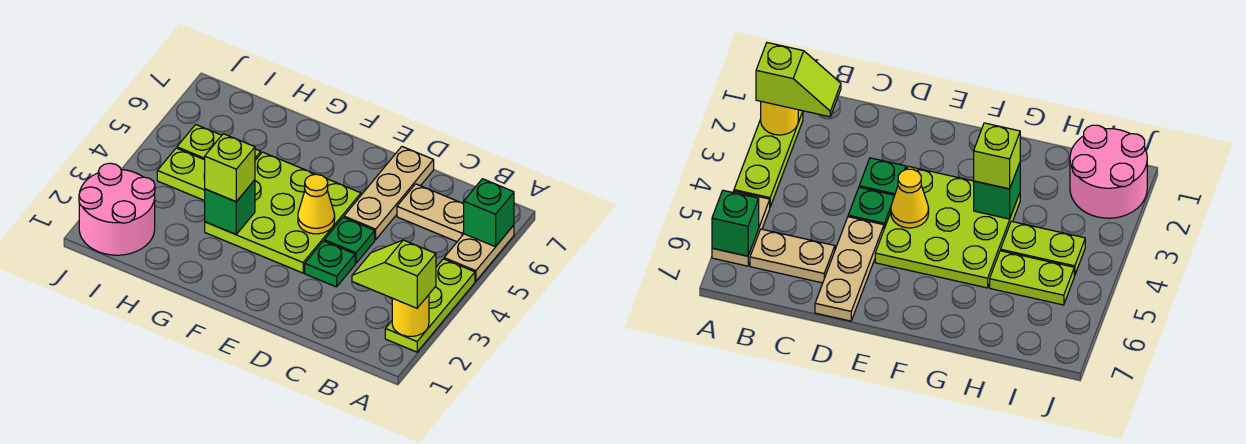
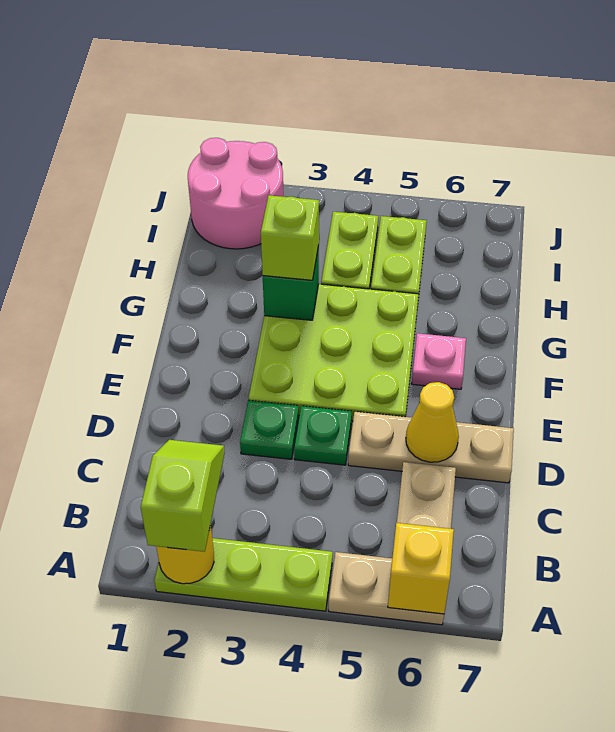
green brick A6 level 2 -> yellow brick A6 level 2
yellow cone E4 level 2 -> yellow cone D6 level 2
none -> pink plate F6 level 1

